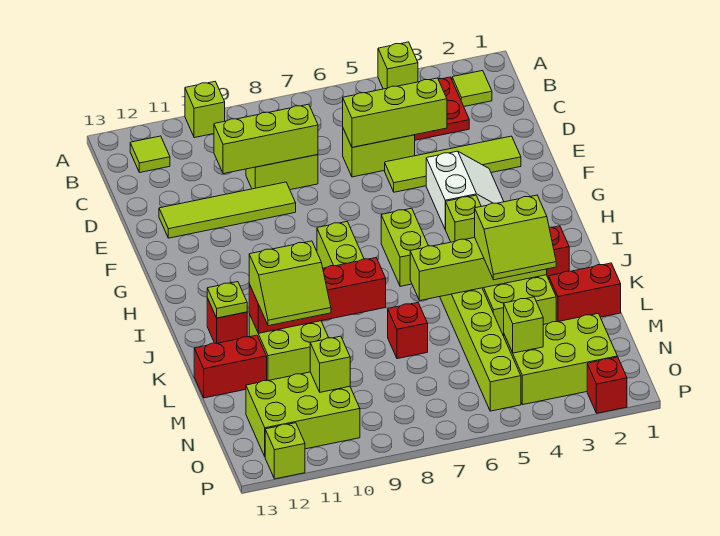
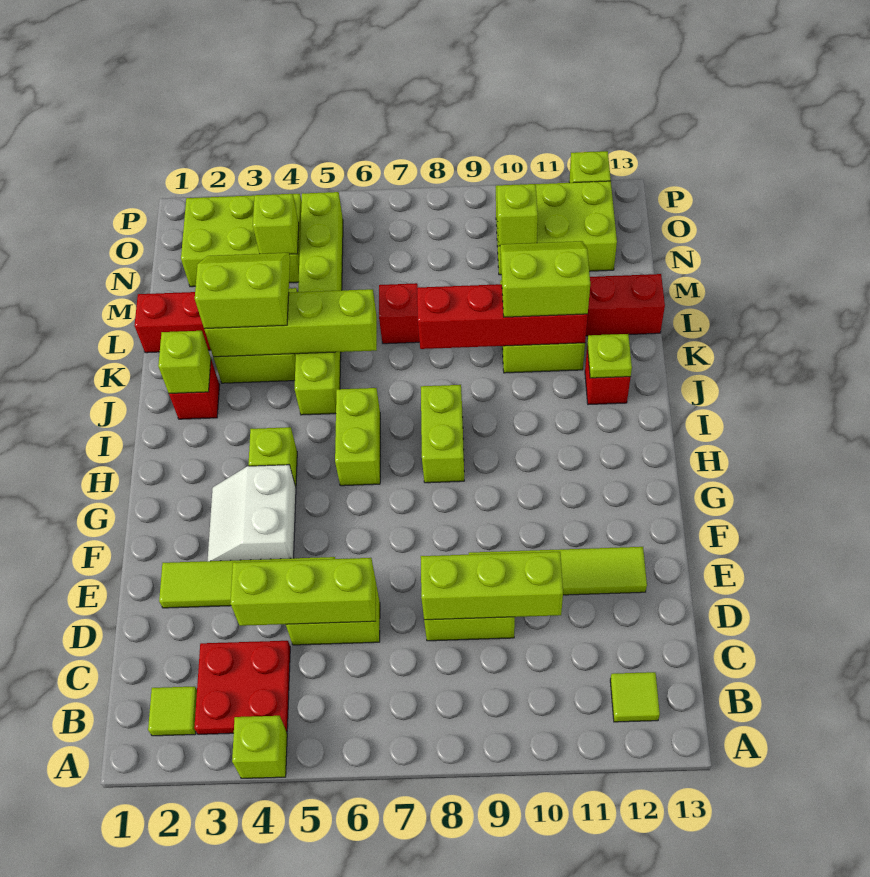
lime brick A10 level 1 -> lime brick J2 level 2
red brick P2 level 1 -> none

